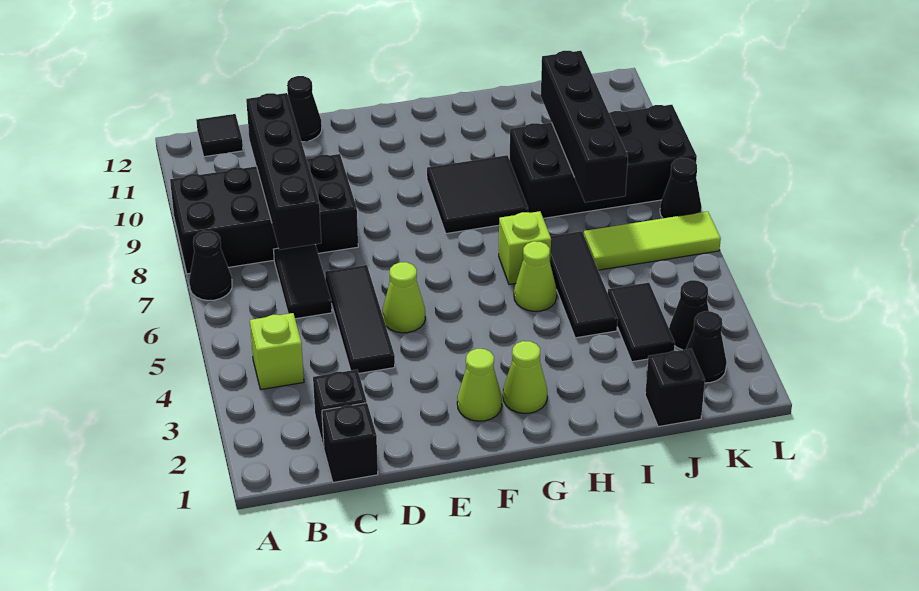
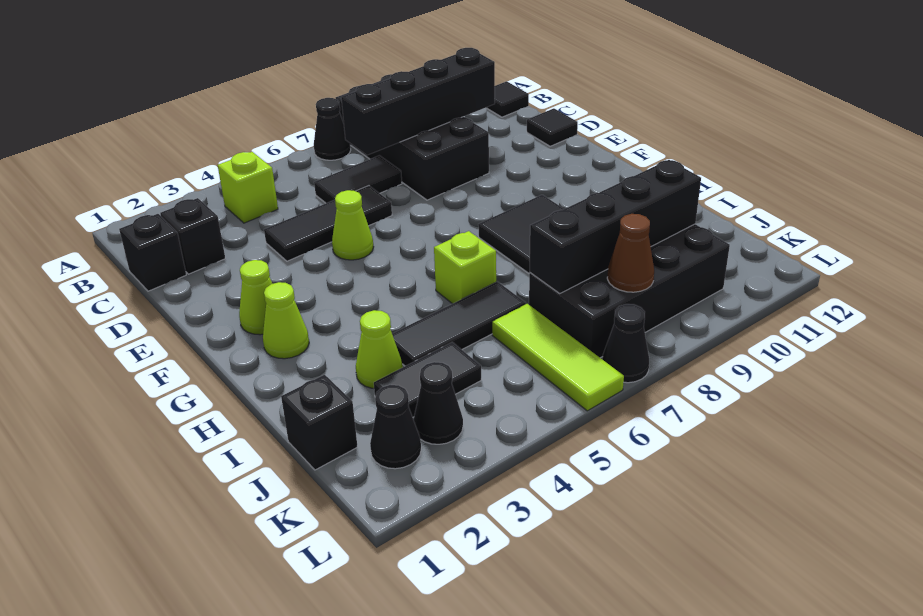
black cone D12 level 1 -> black tile D12 level 1
lime cone H5 level 1 -> lime cone I3 level 1
black brick I8:L9 level 1 -> black brick J7:K10 level 1
none -> brown cone K8 level 2

